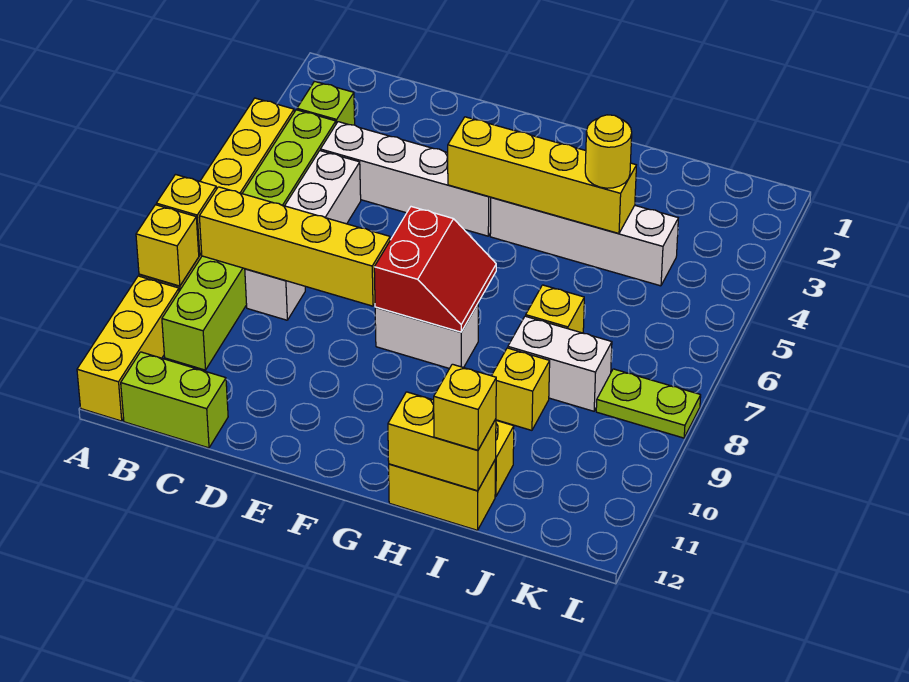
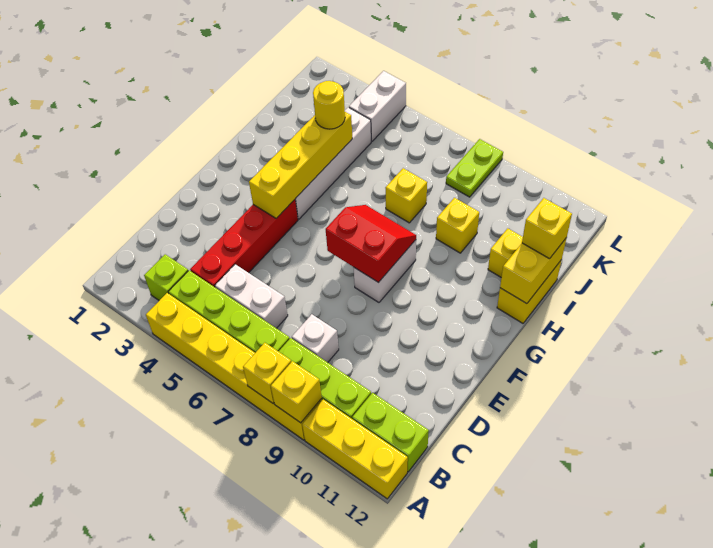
yellow brick B8:E8 level 2 -> none
lime brick B12:C12 level 1 -> lime brick B11:B12 level 1
white brick C4:F4 level 1 -> red brick C4:F4 level 1
white brick I8:J8 level 1 -> white brick K4:L4 level 1

